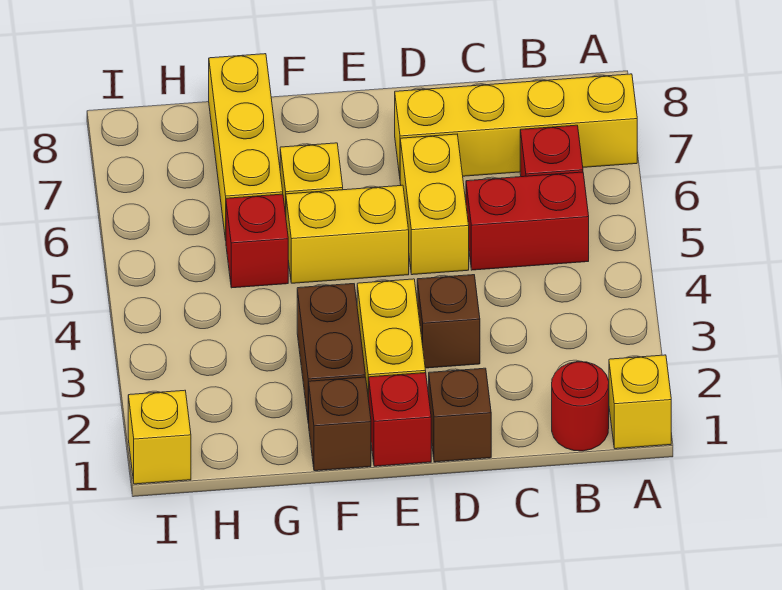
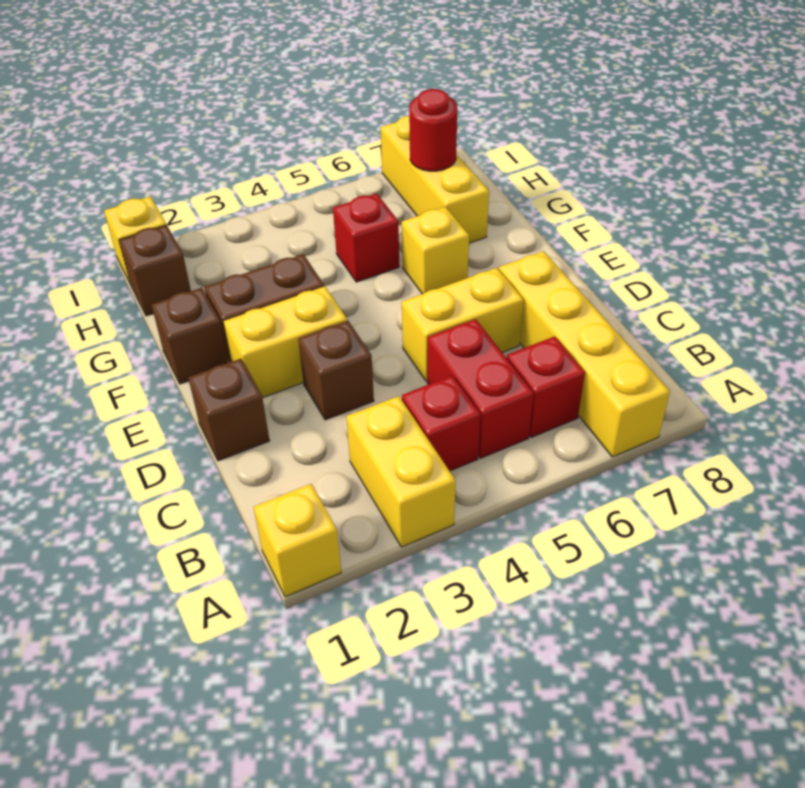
red round brick B1 level 1 -> red round brick H7 level 2
red brick E1 level 1 -> red brick B4 level 1
yellow brick E5:F5 level 1 -> yellow brick A3:B3 level 1
yellow brick G6:G8 level 1 -> yellow brick G7:I7 level 1
none -> brown brick H1 level 1

